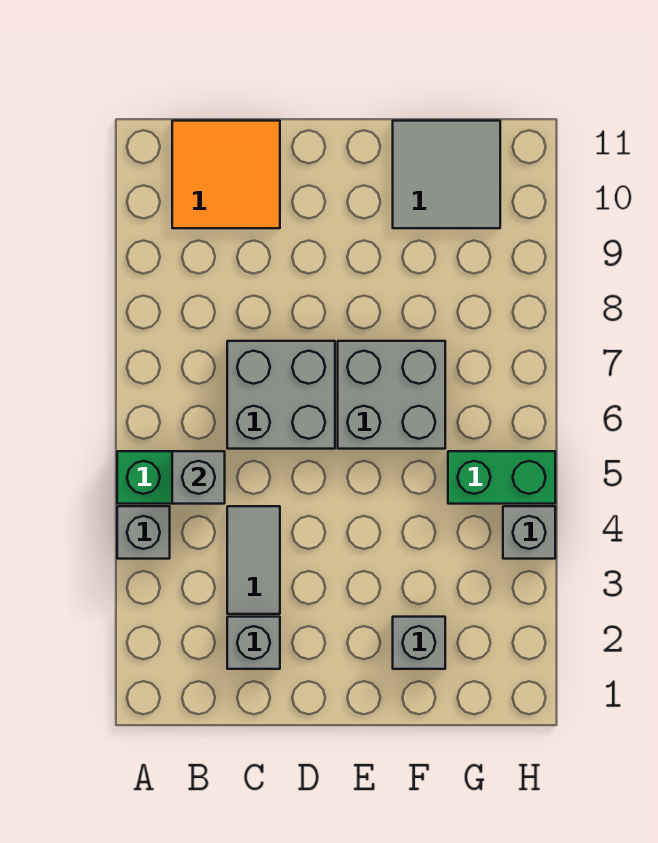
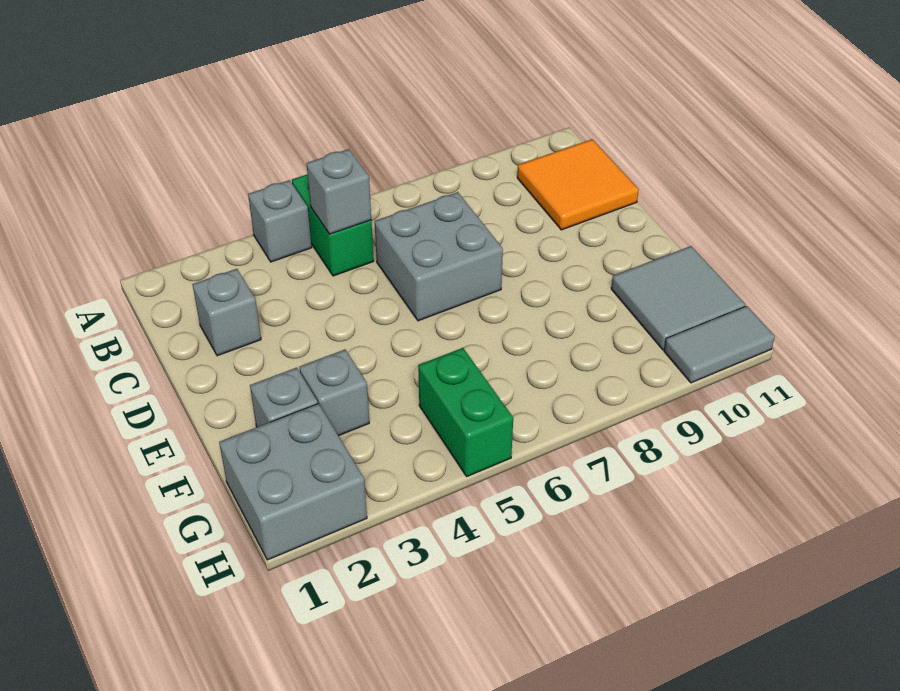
grey tile C3:C4 level 1 -> grey tile H10:H11 level 1
grey brick E6:F7 level 1 -> grey brick G1:H2 level 1
grey brick H4 level 1 -> grey brick F3 level 1

